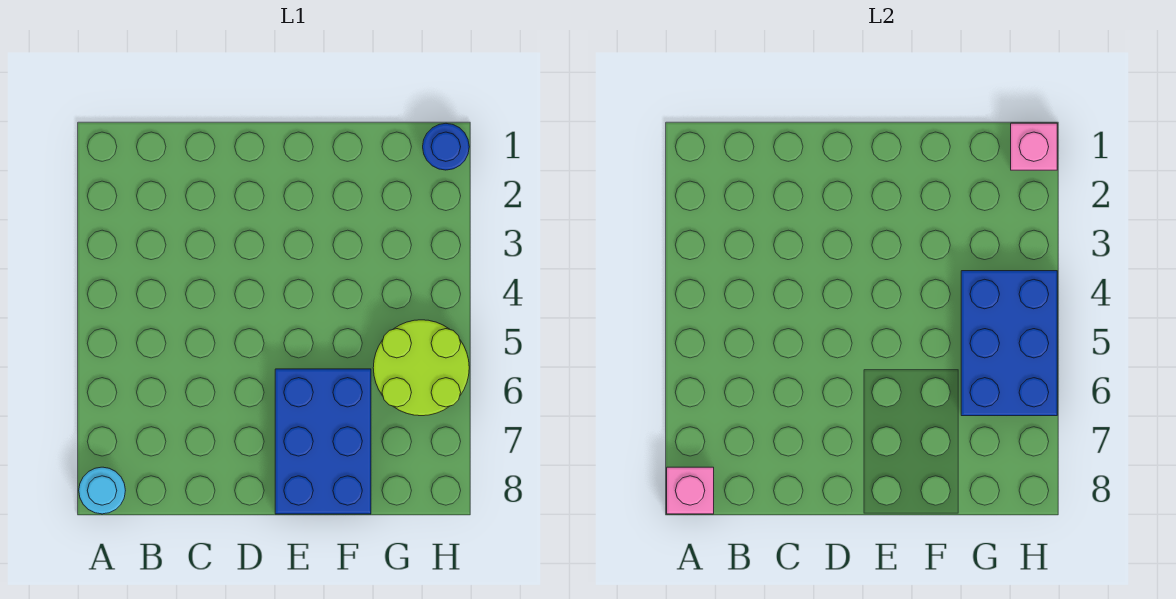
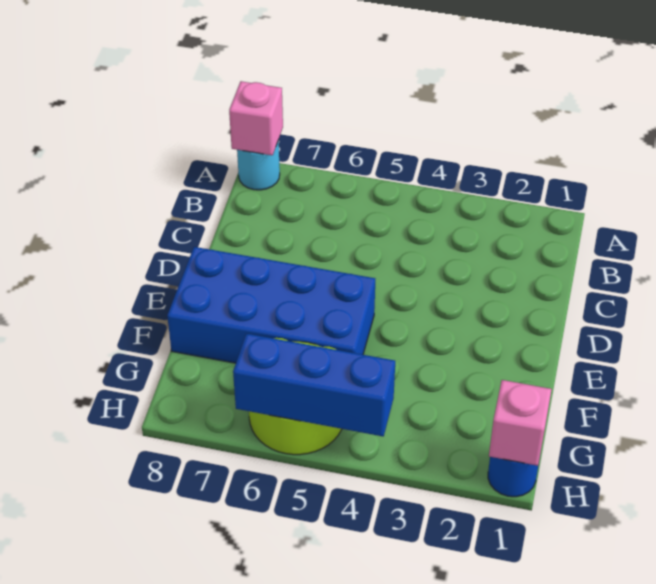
blue brick E6:F8 level 1 -> blue brick E5:F8 level 1
blue brick G4:H6 level 2 -> blue brick H4:H6 level 2

